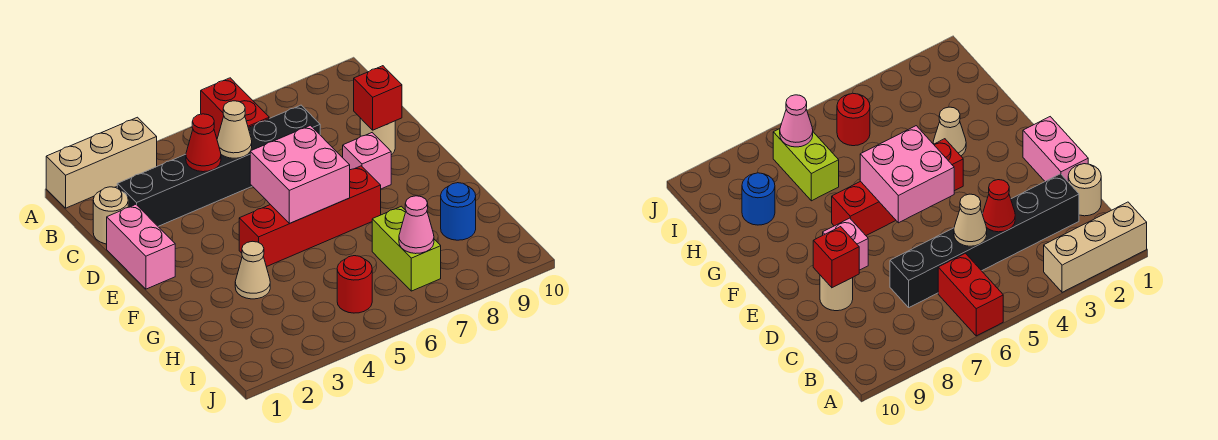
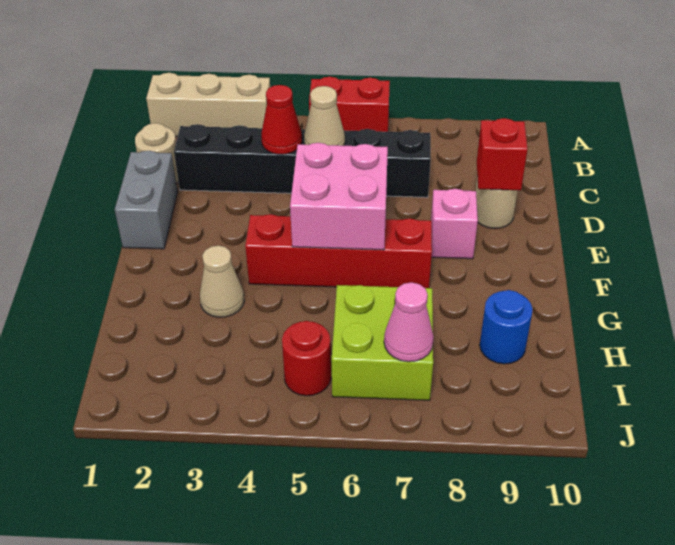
red brick A6:B6 level 1 -> red brick A5:A6 level 1
pink brick D1:E1 level 1 -> grey brick D1:E1 level 1
lime brick H7:I7 level 1 -> lime brick H6:I7 level 1

